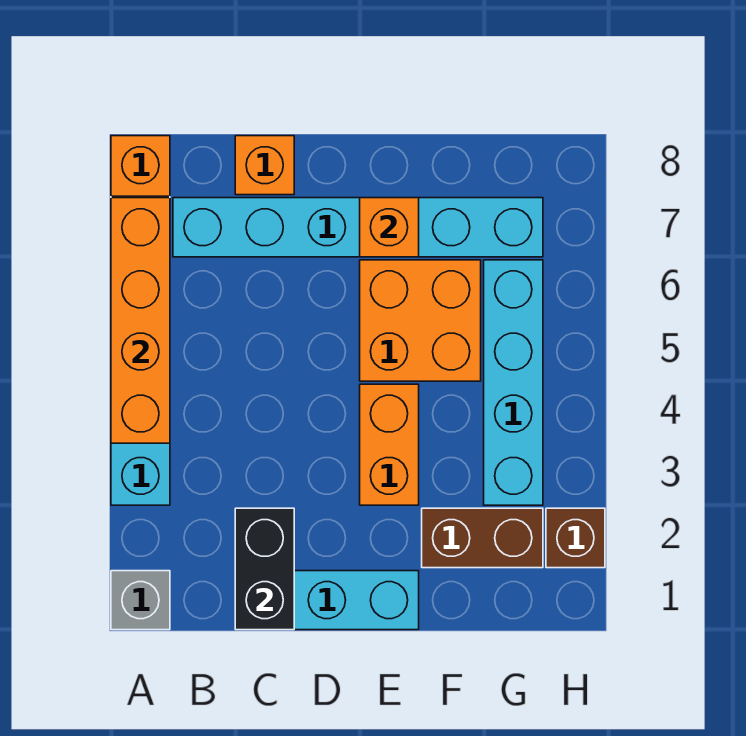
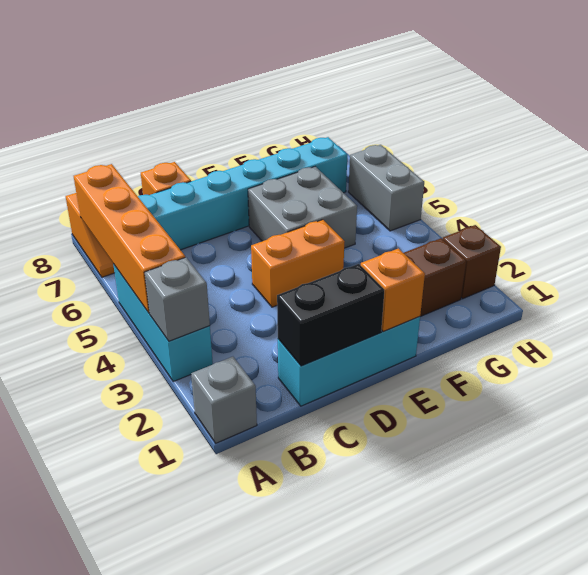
none -> grey brick A3 level 2
black brick C1:C2 level 2 -> black brick C1:D1 level 2
orange brick E3:E4 level 1 -> orange brick D4:E4 level 1
orange brick E5:F6 level 1 -> grey brick E5:F6 level 1
orange brick E7 level 2 -> orange brick E1 level 2
cyan brick G3:G6 level 1 -> none
none -> grey brick H5:H6 level 1

